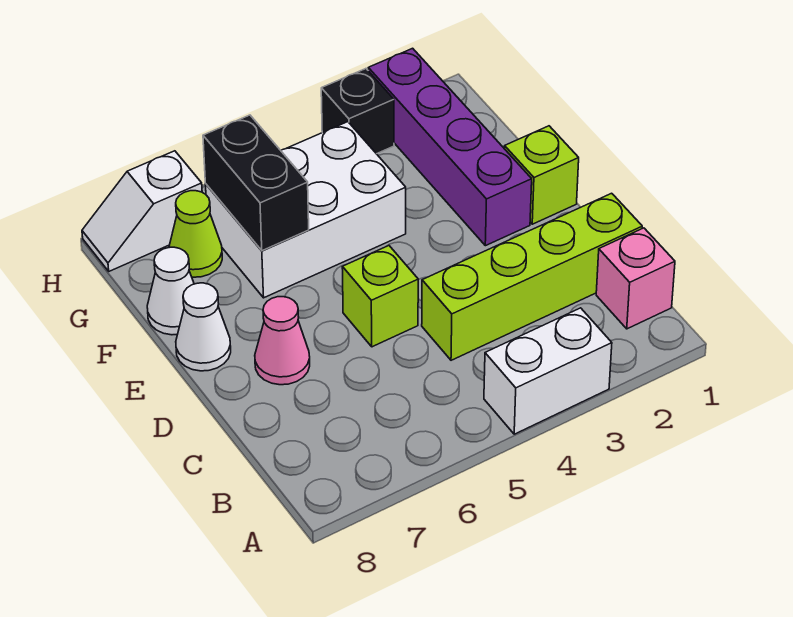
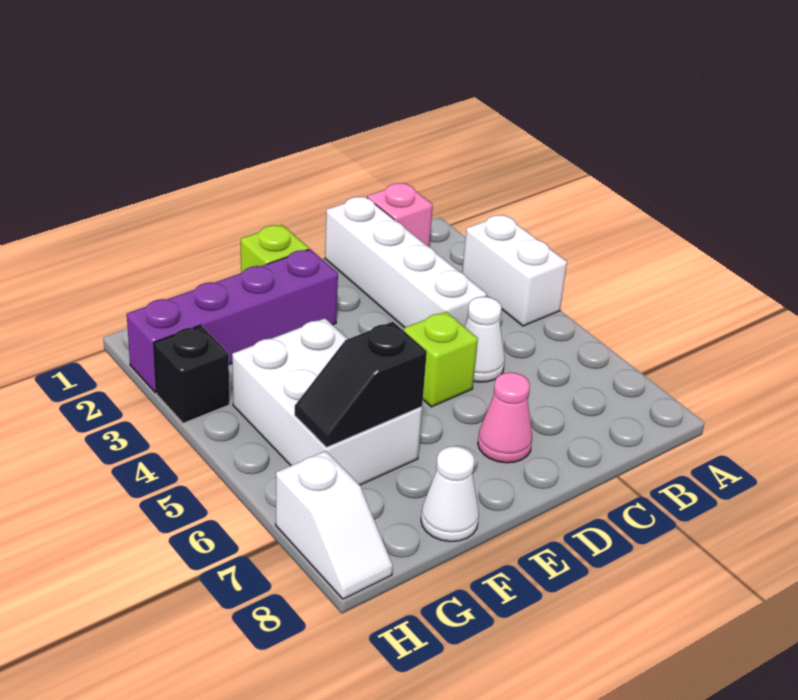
lime brick C1:C4 level 1 -> white brick C1:C4 level 1
white cone E8 level 1 -> white cone C5 level 1
black brick F6:G6 level 2 -> black slope F6:G6 level 2 top F
lime cone G7 level 1 -> none

